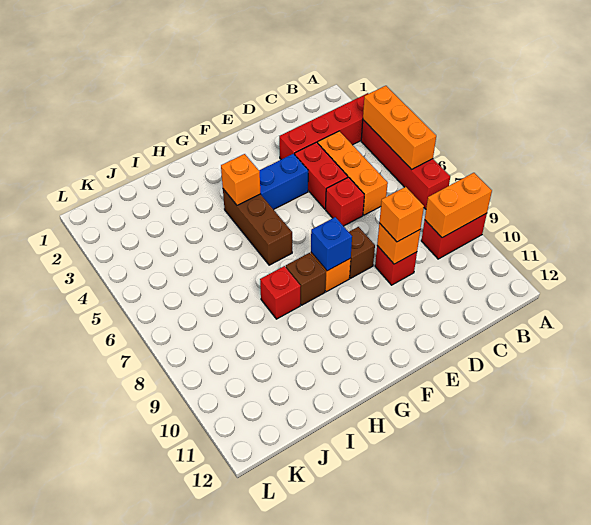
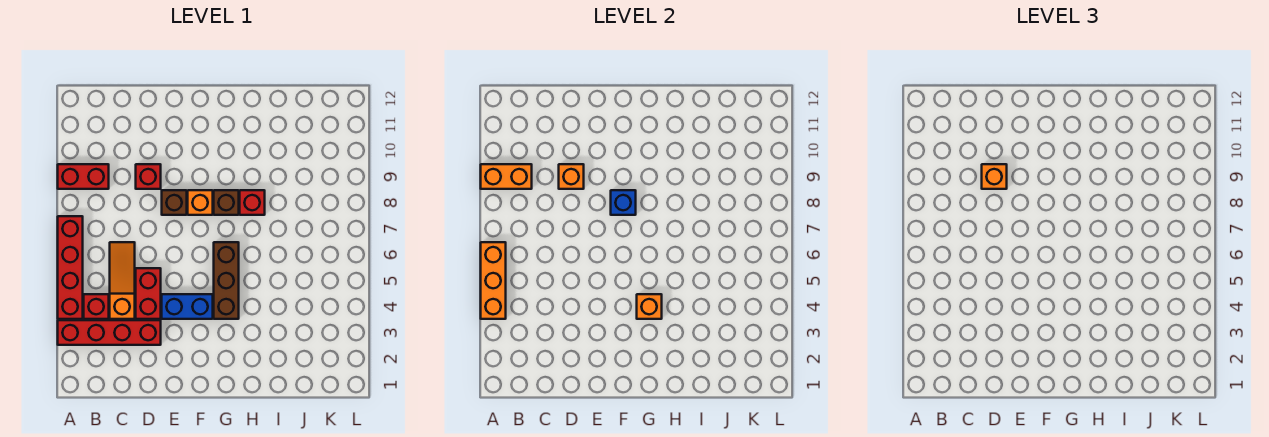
orange brick C4:C6 level 1 -> orange slope C4:C6 level 1 top 4
red brick D6 level 1 -> red brick B4 level 1

